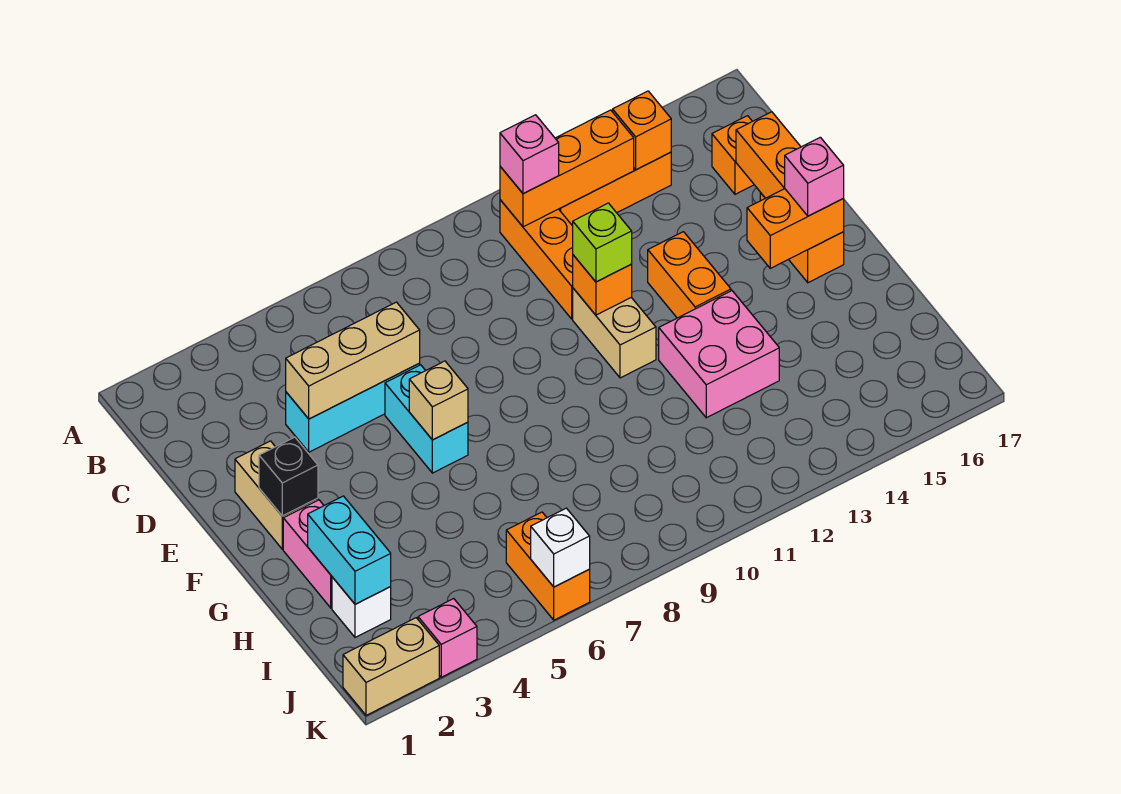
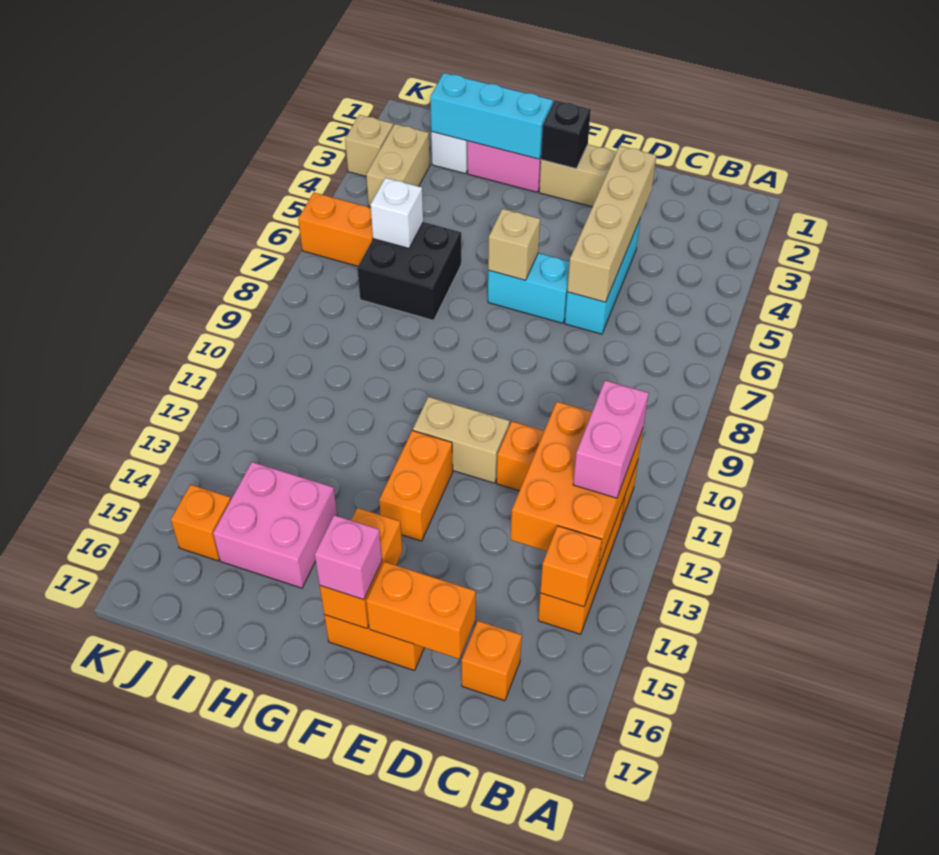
orange brick B11:B13 level 2 -> orange brick B11:C13 level 2
pink brick B11 level 3 -> pink brick B11:B12 level 3
tan brick D4:D6 level 2 -> tan brick D3:D6 level 2
orange brick E11 level 2 -> orange brick J15 level 1
lime brick E11 level 3 -> none
orange brick E13:F13 level 1 -> orange brick F12:F13 level 1
pink brick G12:H13 level 1 -> pink brick H14:I15 level 1
cyan brick H2:I2 level 2 -> cyan brick G2:I2 level 2
none -> black brick H6:I7 level 1
tan brick K1:K2 level 1 -> tan brick J3:J4 level 1
pink brick K3 level 1 -> tan brick K3 level 1
white brick K6 level 2 -> white brick I6 level 2

